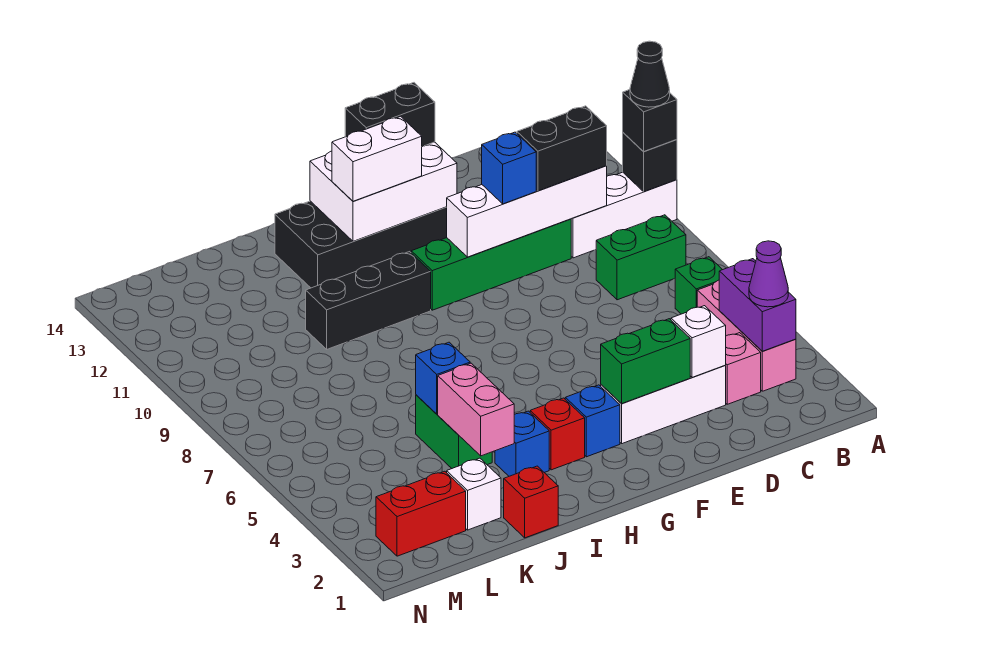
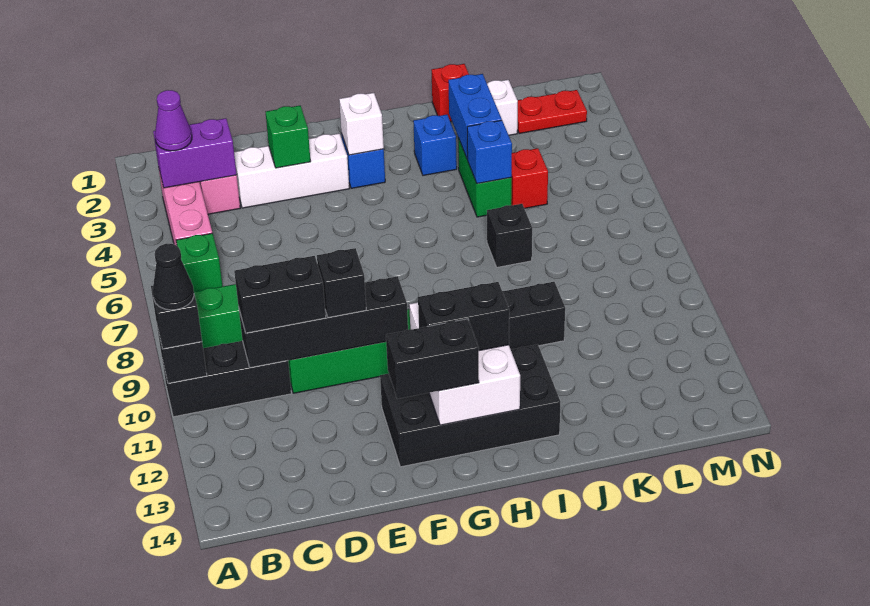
white brick A10:C10 level 1 -> black brick A10:C10 level 1
purple brick B3:B4 level 2 -> purple brick B3:C3 level 2
white brick C10:F10 level 2 -> black brick C10:F10 level 2
white brick D3 level 2 -> white brick G3 level 2
green brick E3:F3 level 2 -> green brick E3 level 2
blue brick E10 level 3 -> black brick E10 level 3
white brick F12:H13 level 2 -> white brick G11:H13 level 2
white brick G12:H12 level 3 -> black brick G12:H12 level 3
red brick H3 level 1 -> red brick K5 level 1
pink brick J3:J4 level 2 -> blue brick J3:J4 level 2
none -> black brick J7 level 1
red brick L2:M2 level 1 -> red plate L2:M2 level 1

